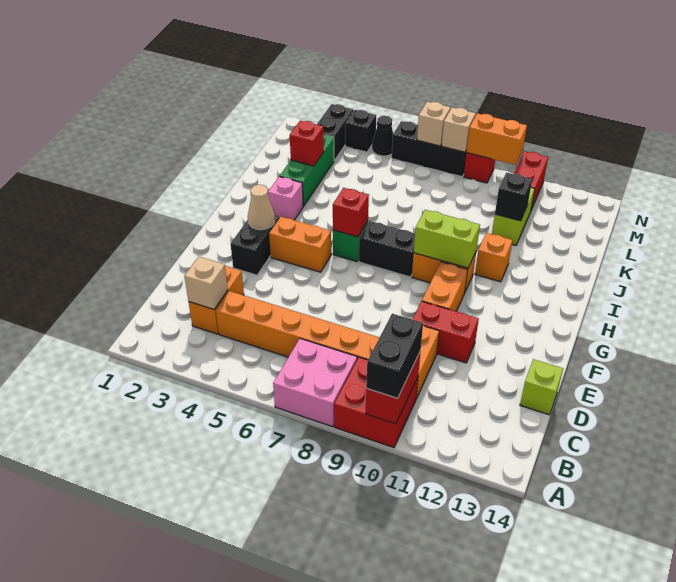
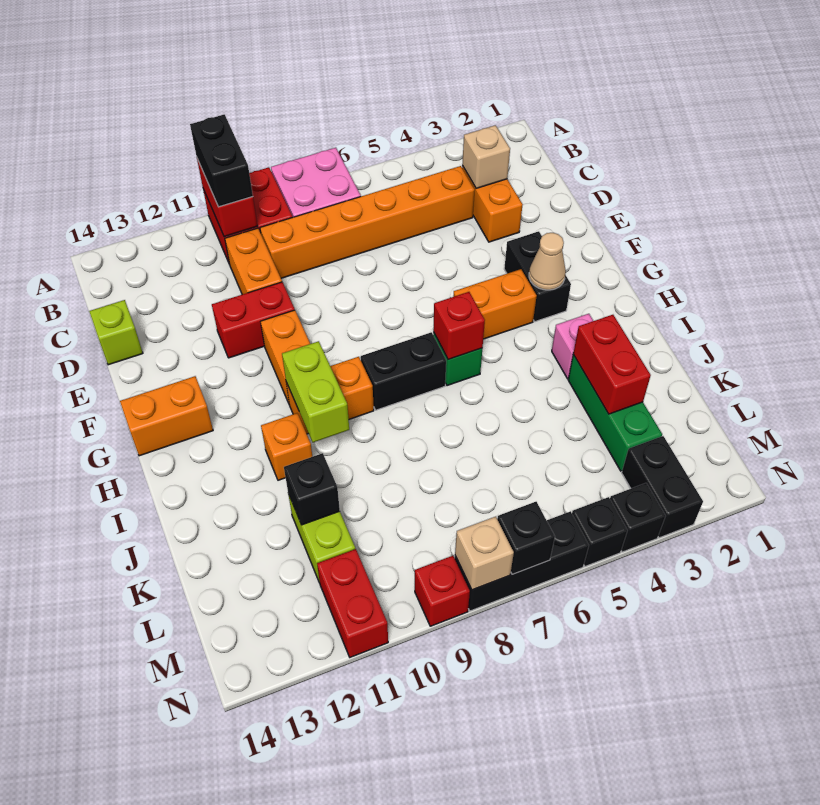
lime brick H9:H10 level 2 -> lime brick H10:I10 level 2
red brick K3 level 2 -> red brick J3:K3 level 2
black cone N5 level 1 -> black brick N5 level 1
tan brick N7 level 2 -> black brick N7 level 2
orange brick N9:N10 level 2 -> orange brick G13:G14 level 1

